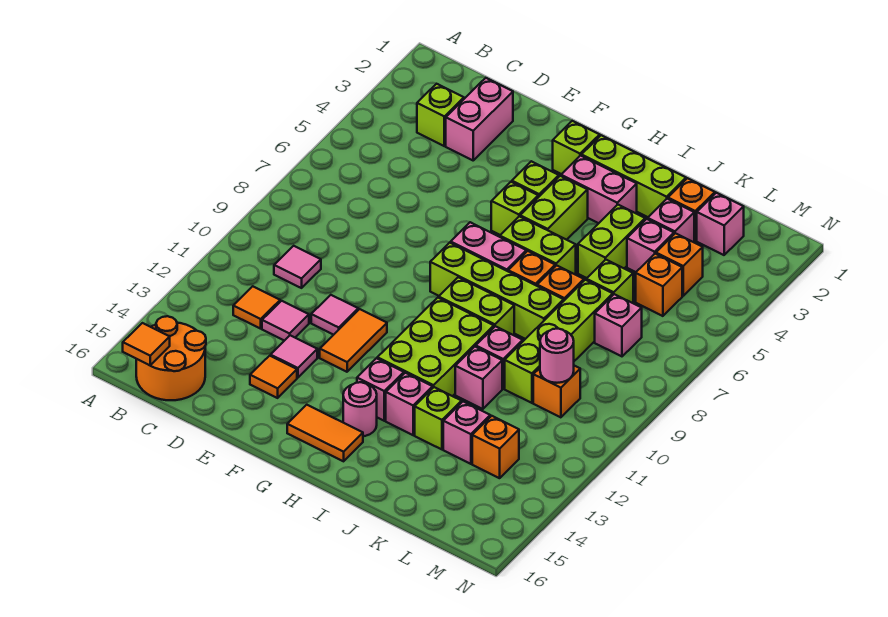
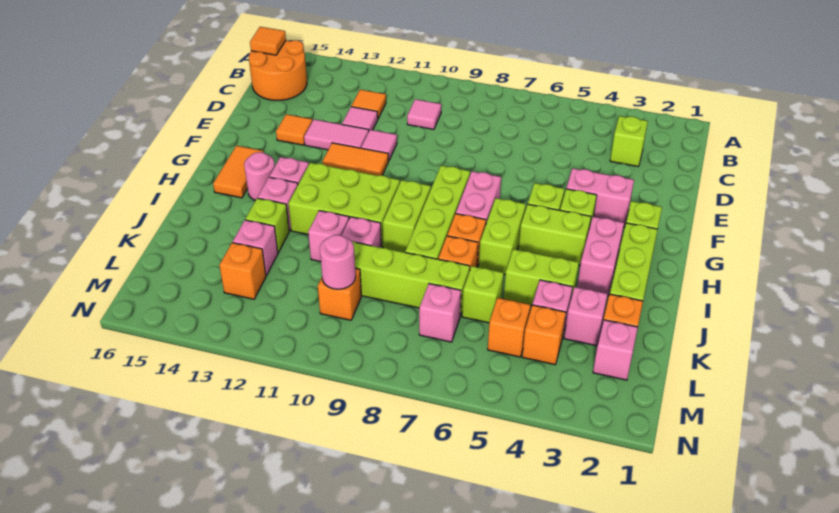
pink brick D2:D3 level 1 -> pink brick F3:F4 level 1
pink tile E13 level 1 -> pink tile E12:E13 level 1

